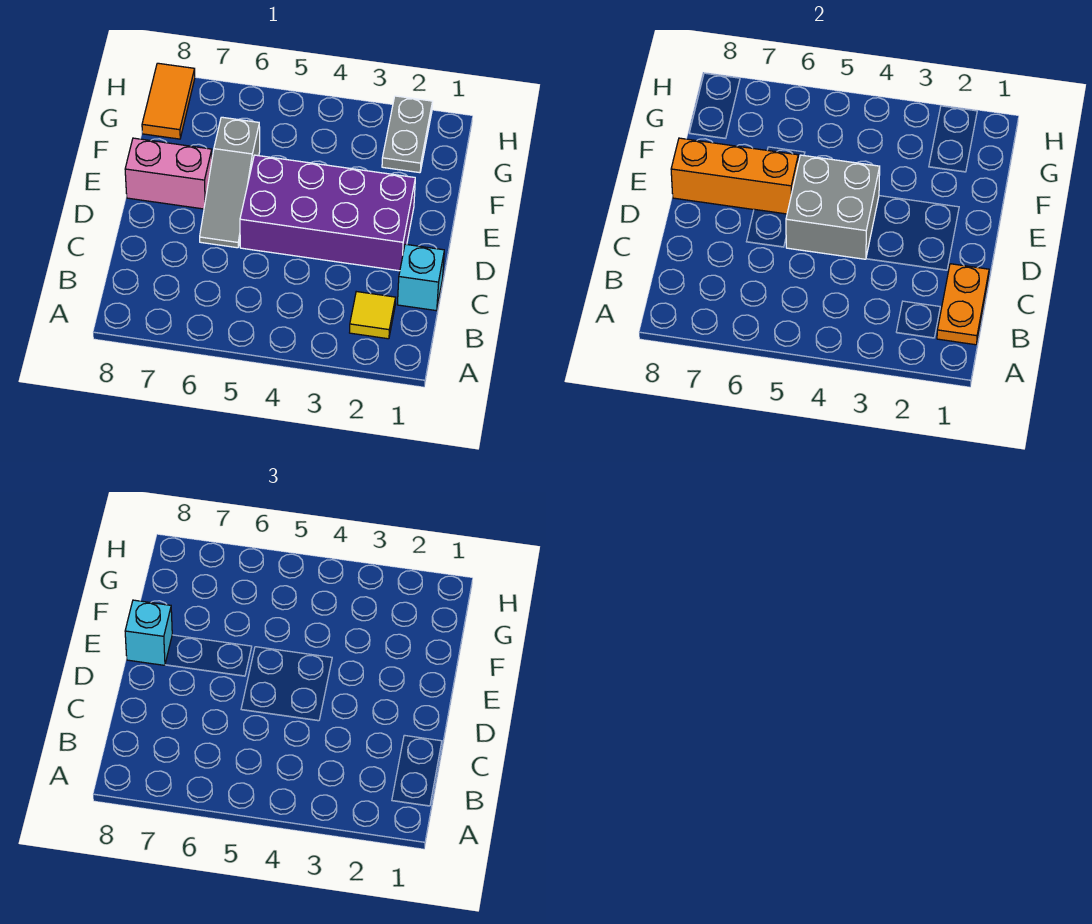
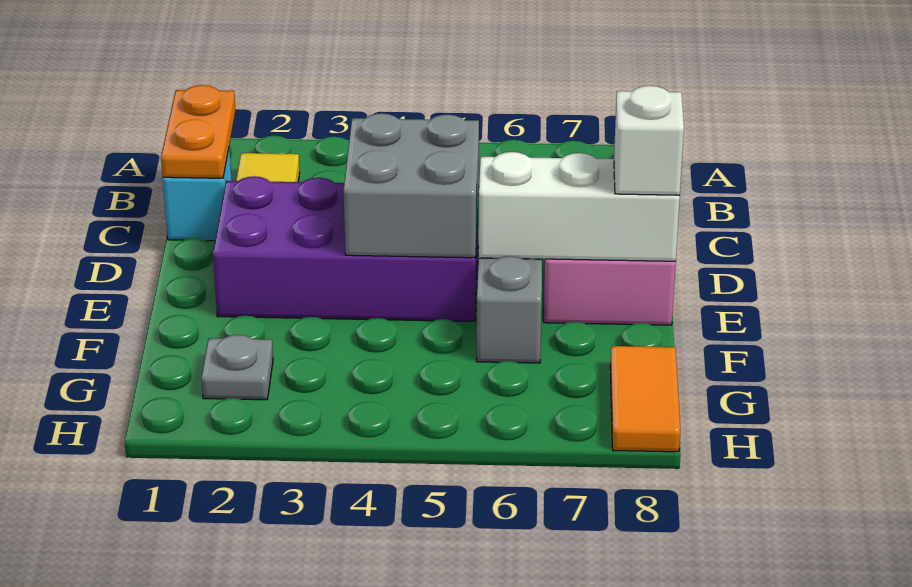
orange brick E6:E8 level 2 -> white brick E6:E8 level 2
cyan brick E8 level 3 -> white brick E8 level 3
grey plate G2:H2 level 1 -> grey plate G2 level 1

